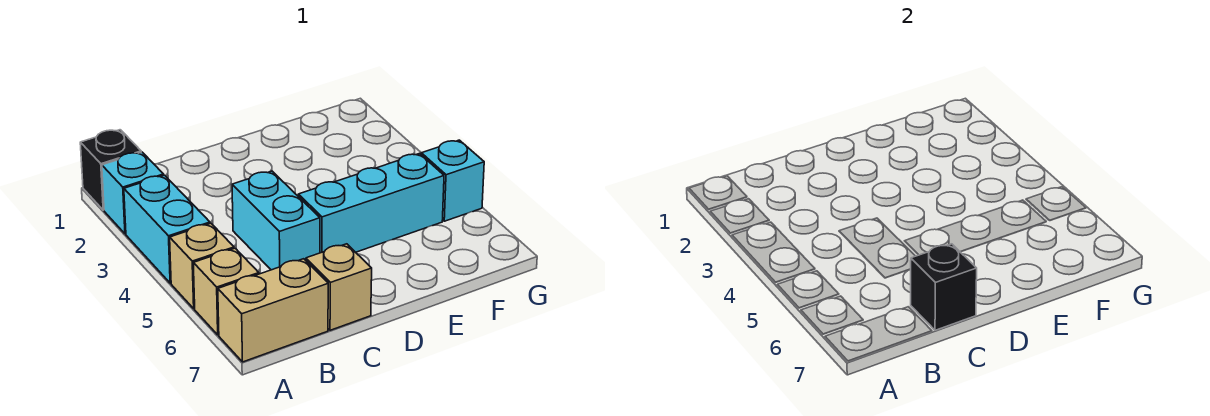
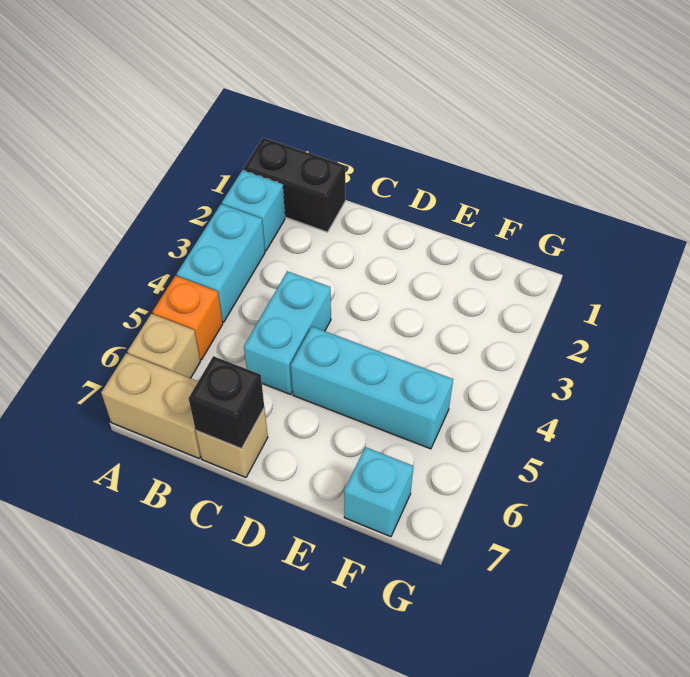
black brick A1 level 1 -> black brick A1:B1 level 1
tan brick A5 level 1 -> orange brick A5 level 1
cyan brick G5 level 1 -> cyan brick F7 level 1

